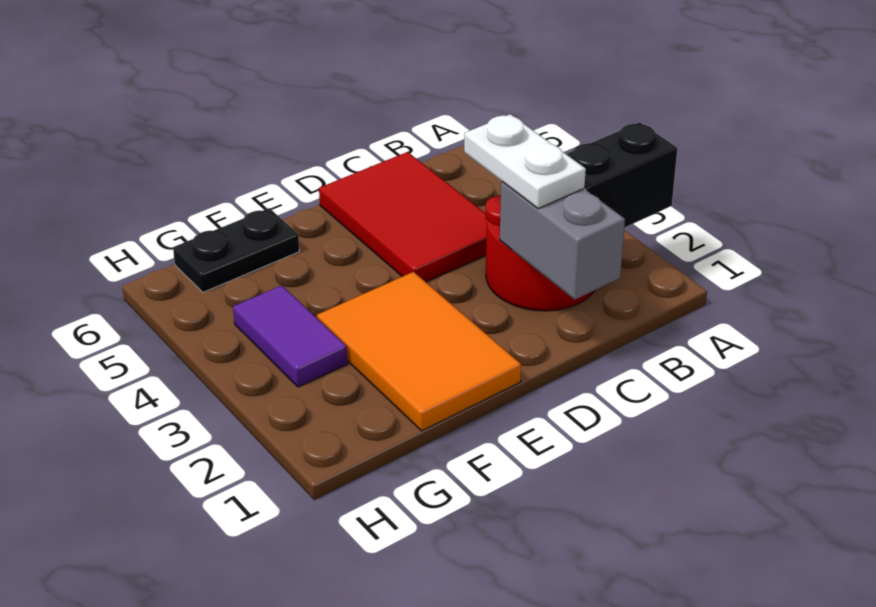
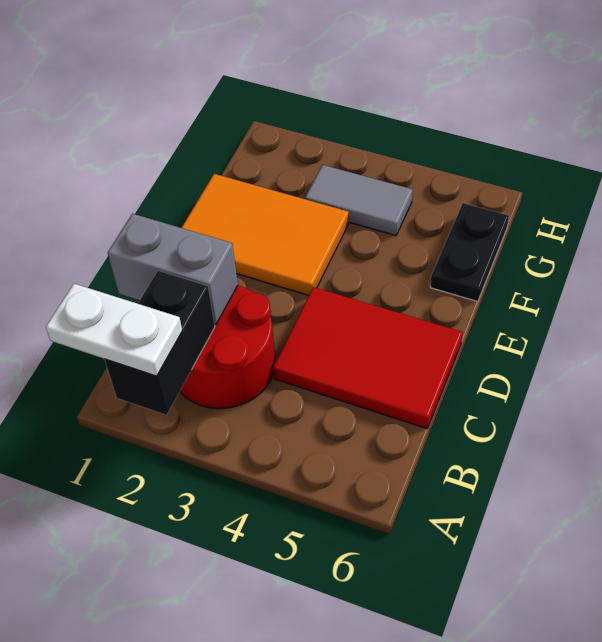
white plate C2:C3 level 3 -> white plate A1:A2 level 3
purple tile G3:G4 level 1 -> grey tile G3:G4 level 1

